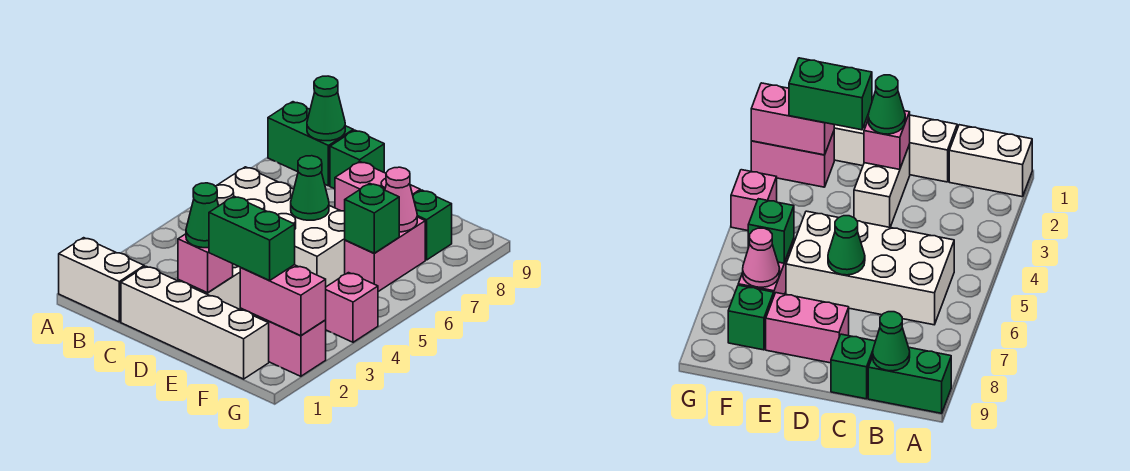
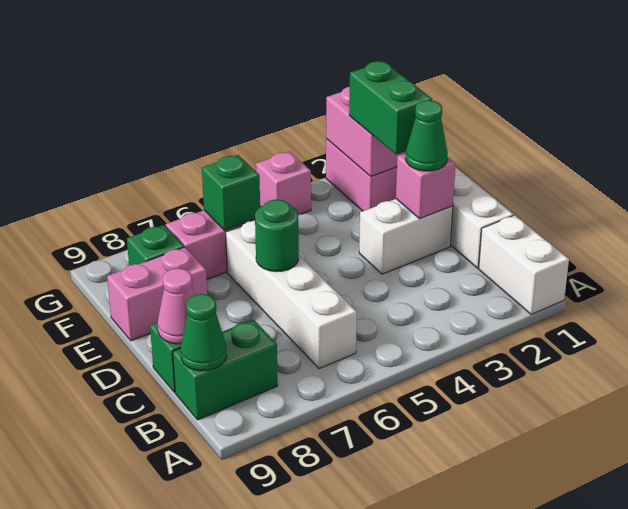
green brick A9:B9 level 1 -> green brick B8:B9 level 1
white brick B5:E6 level 1 -> white brick B6:E6 level 1
green cone D6 level 2 -> green round brick D6 level 2
pink brick D8:E8 level 1 -> pink brick E8:E9 level 1
pink cone F7 level 2 -> pink cone C9 level 2

